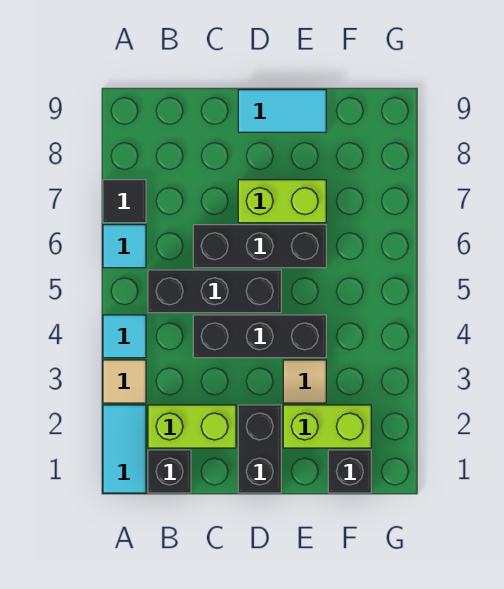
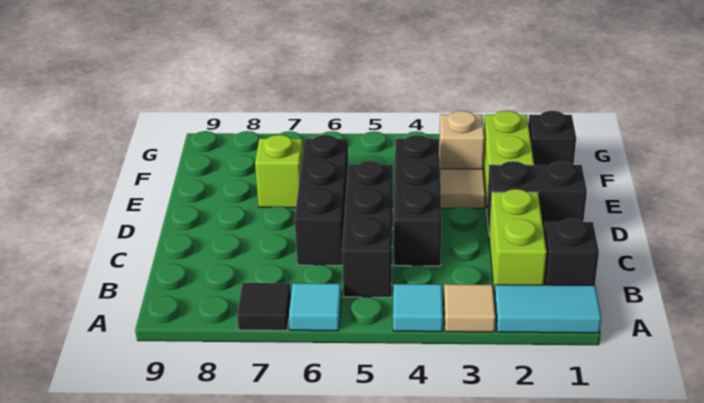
lime brick D7:E7 level 1 -> lime brick E7 level 1
cyan tile D9:E9 level 1 -> none
none -> tan brick F3 level 1

